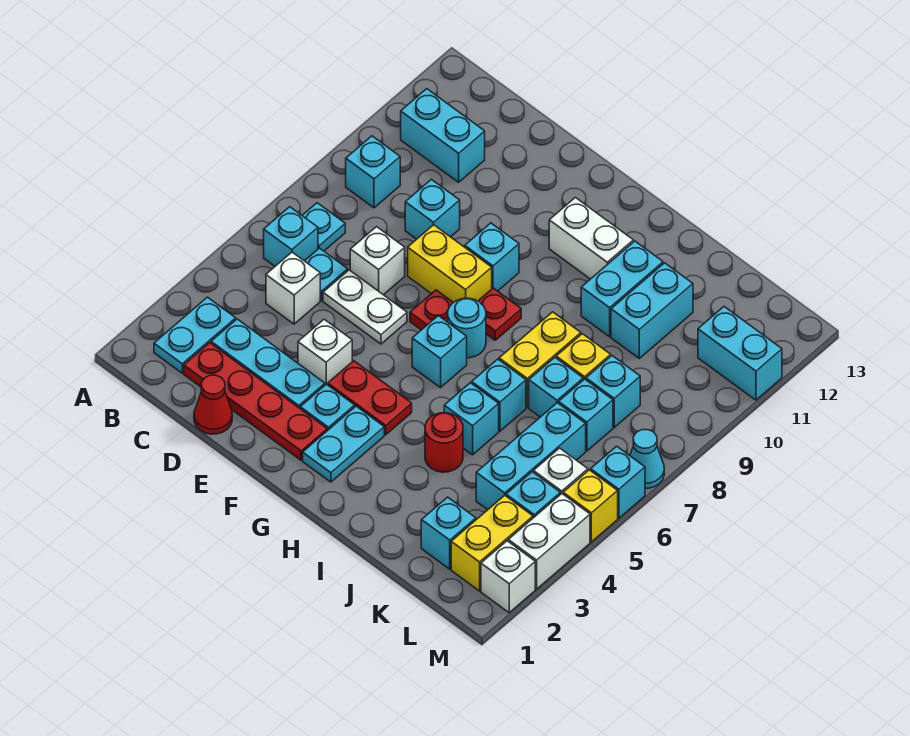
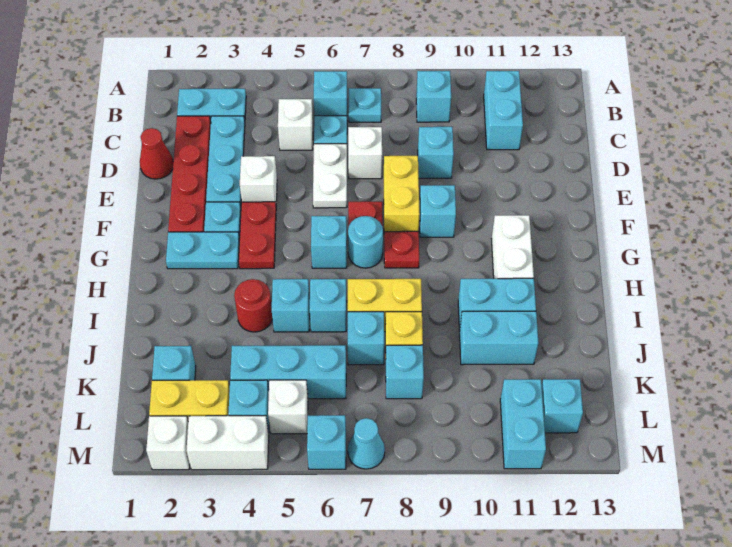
cyan brick K7 level 1 -> cyan brick L12 level 1
yellow brick M5 level 1 -> none

